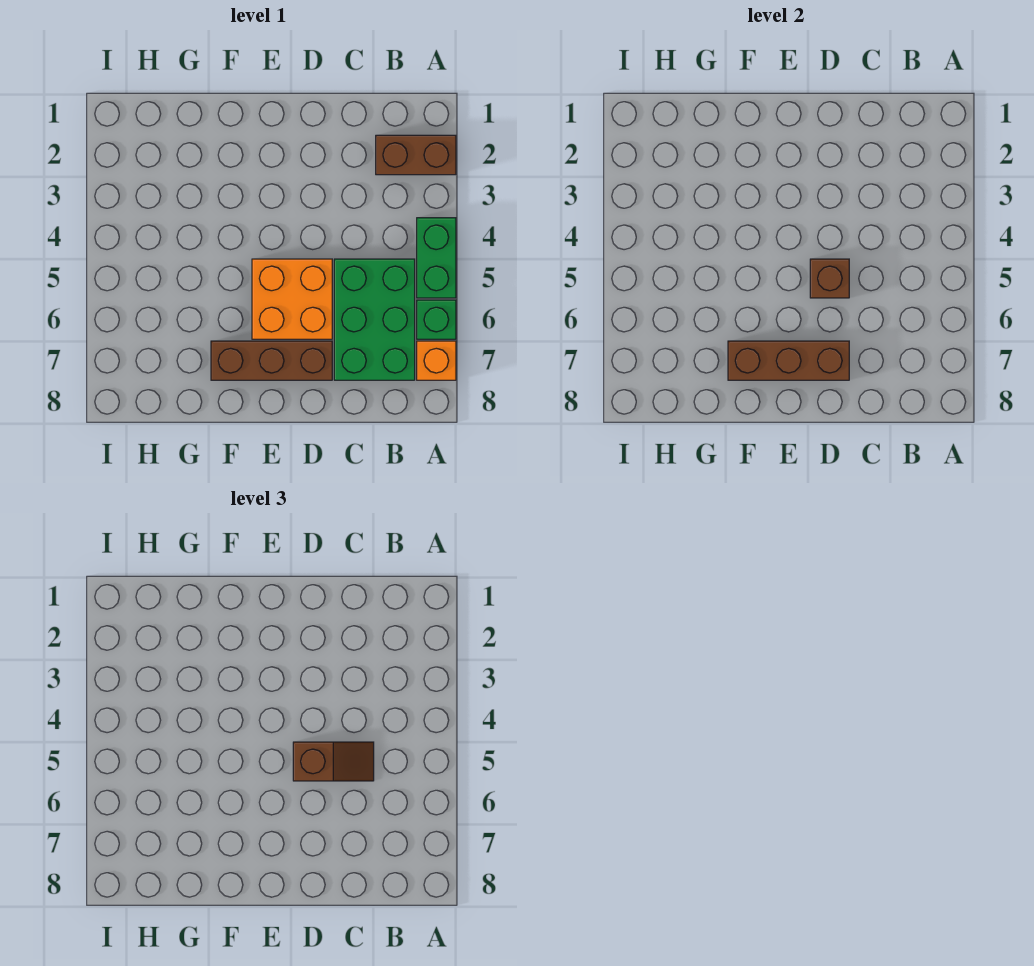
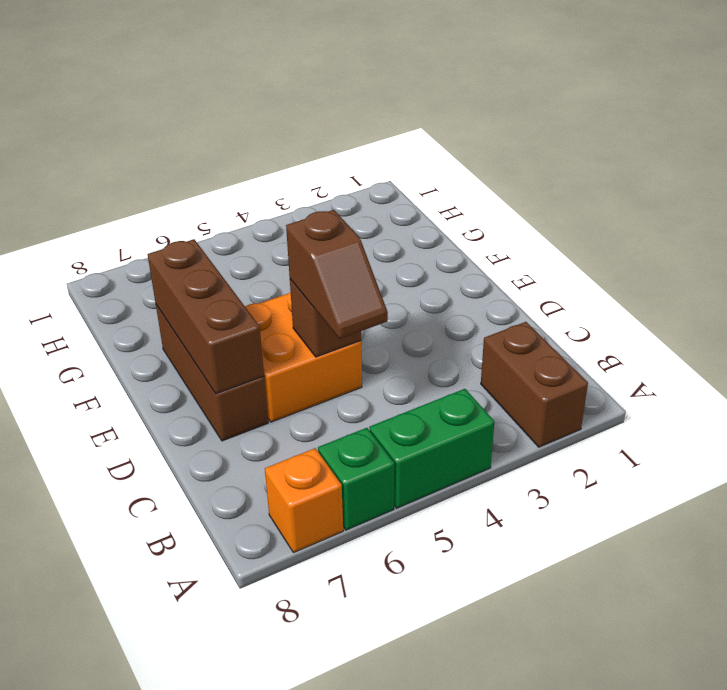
green brick B5:C7 level 1 -> none

